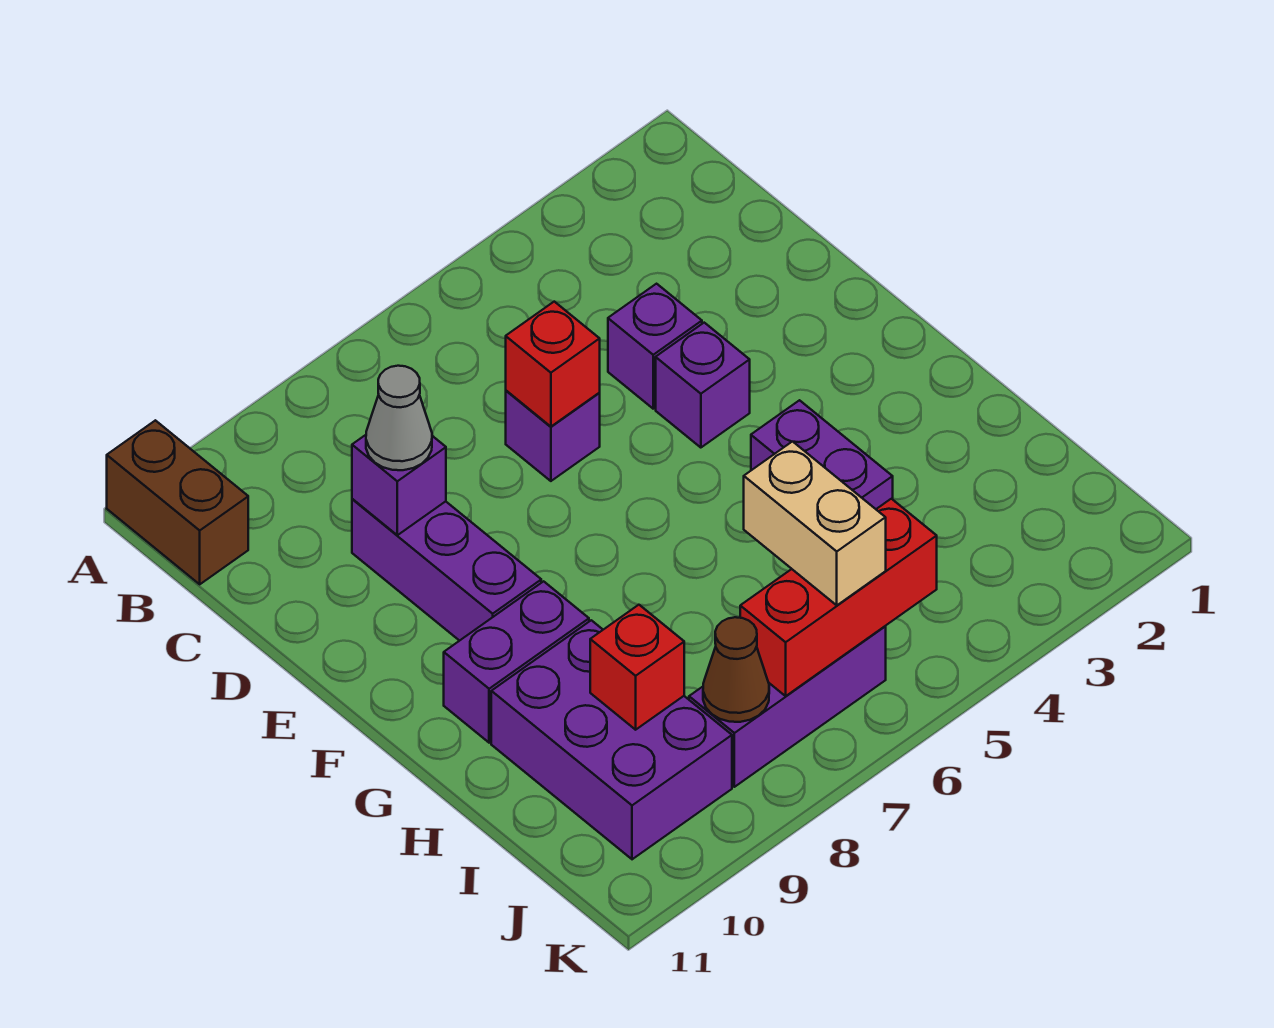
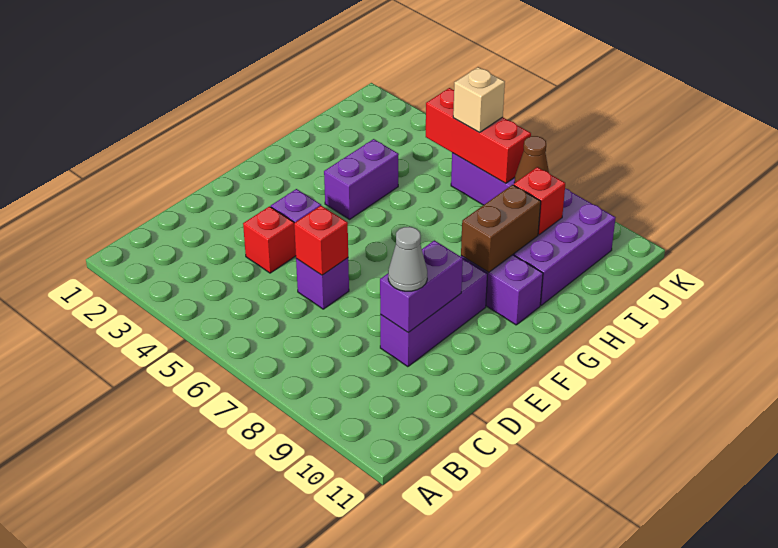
brown brick A11:B11 level 1 -> brown brick G9:H9 level 2
purple brick D4 level 1 -> red brick D4 level 1
purple brick D9 level 2 -> purple brick D9:E9 level 2
tan brick I6:J6 level 3 -> tan brick J6 level 3

